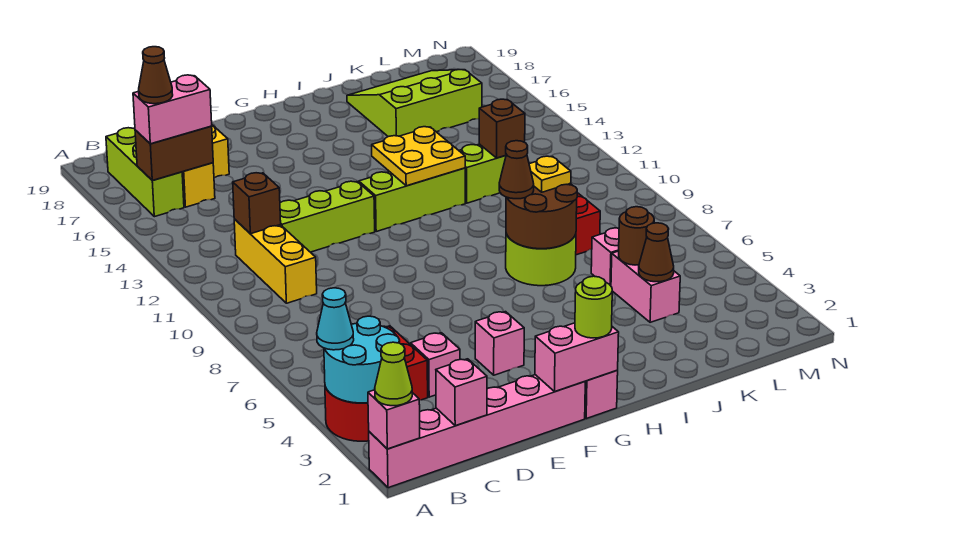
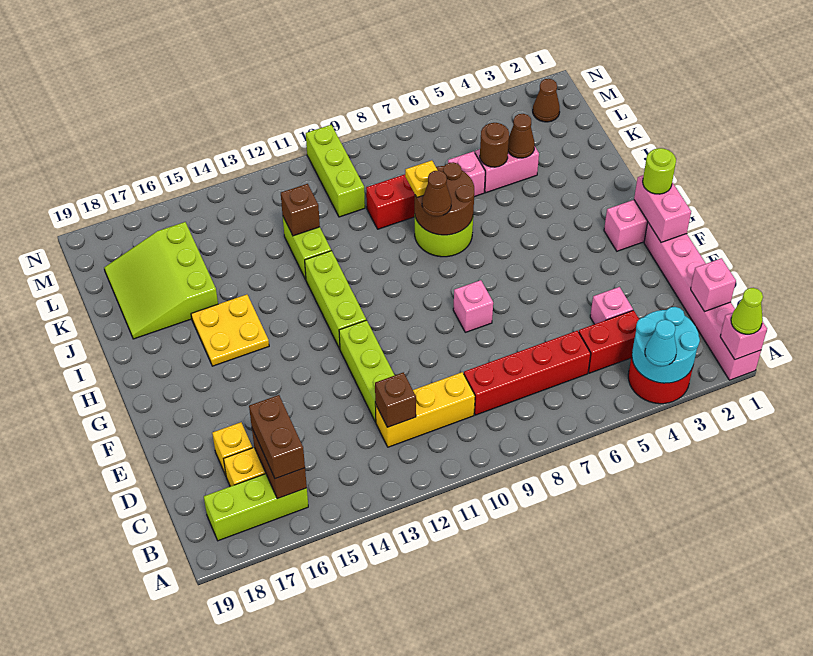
pink brick B16:C16 level 3 -> brown brick B16:C16 level 3
brown cone B16 level 4 -> brown cone M2 level 1
none -> red brick C6:C9 level 1
pink brick F4 level 1 -> pink brick F8 level 1
yellow plate H12:I13 level 2 -> yellow plate H15:I16 level 1
none -> lime brick L10:N10 level 1

